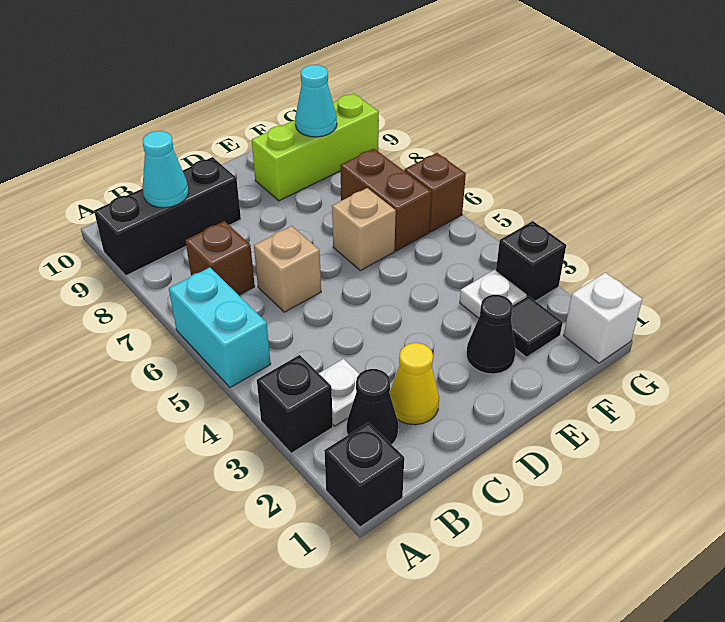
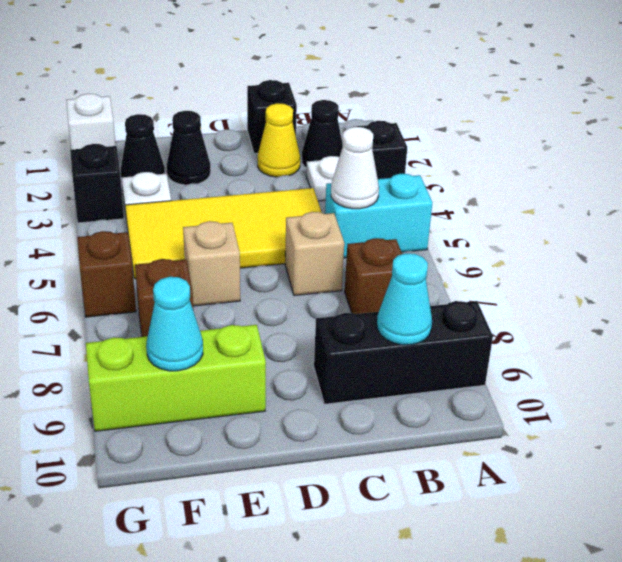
black brick A1 level 1 -> black brick C1 level 1
cyan brick A5:A6 level 1 -> cyan brick A5:B5 level 1
none -> white cone B5 level 2
none -> yellow tile C4:F5 level 1
black tile F2 level 1 -> black cone F2 level 1
brown brick F6:F7 level 1 -> brown brick F7 level 1

